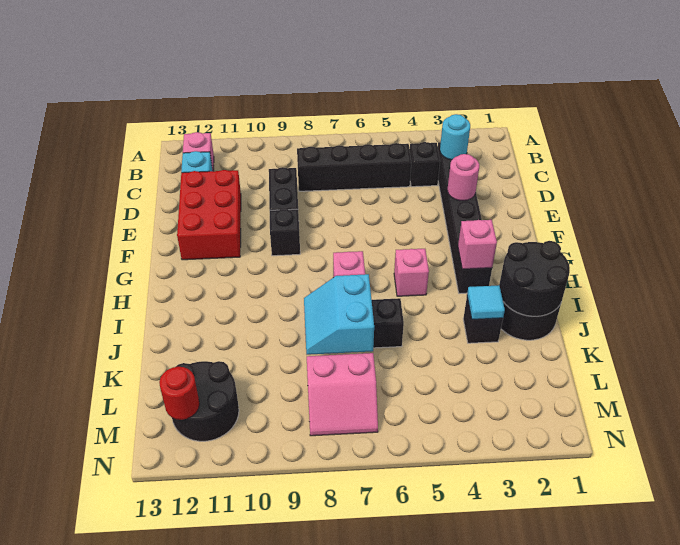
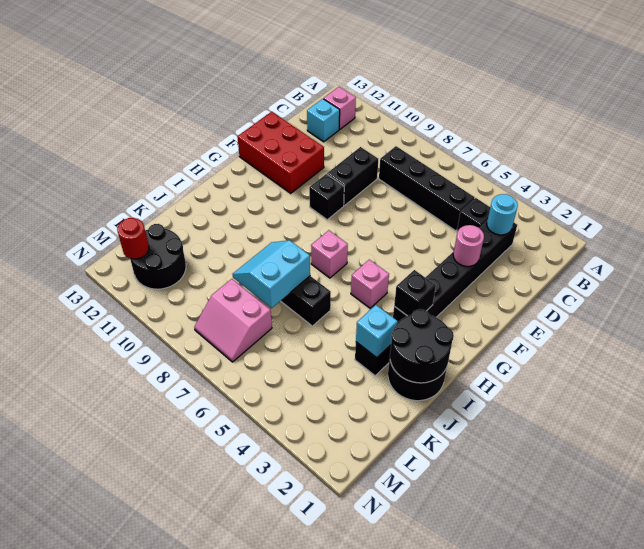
red brick D11:F12 level 1 -> red brick E11:F13 level 1
pink brick H3 level 2 -> black brick H3 level 2
cyan tile J3 level 2 -> cyan brick J3 level 2

